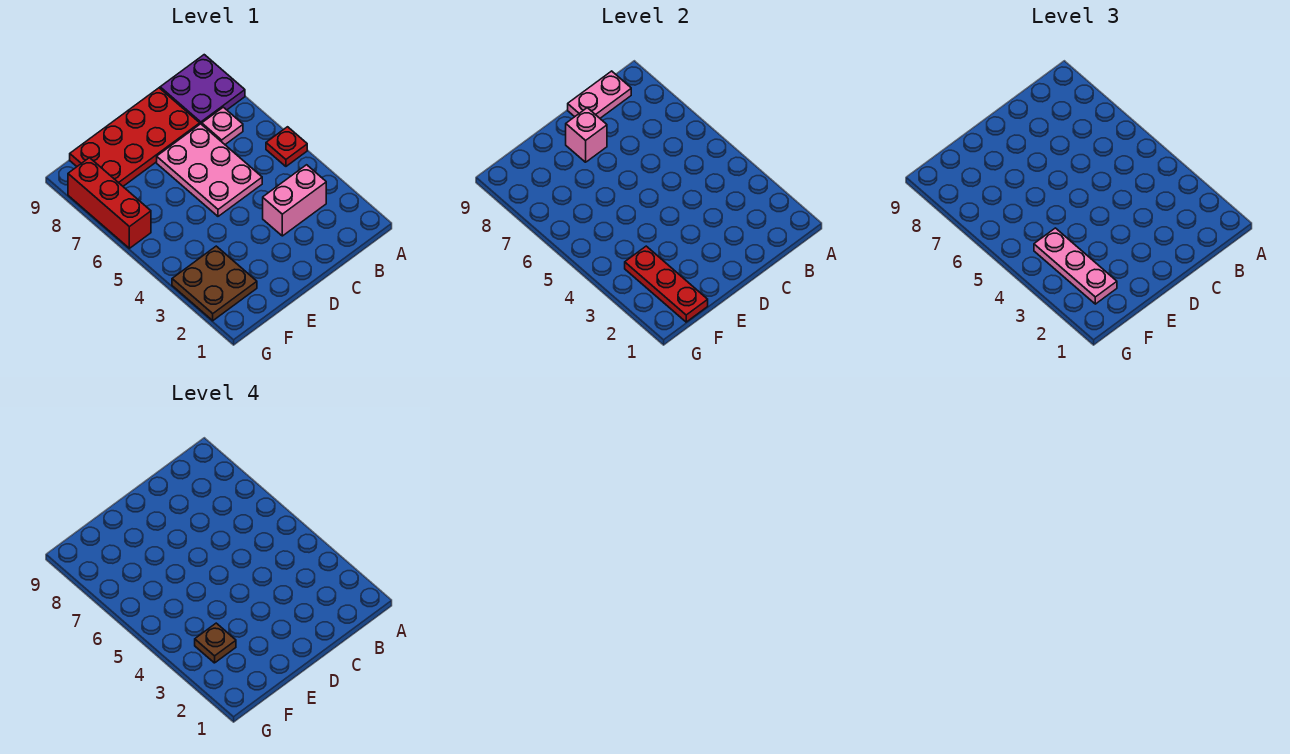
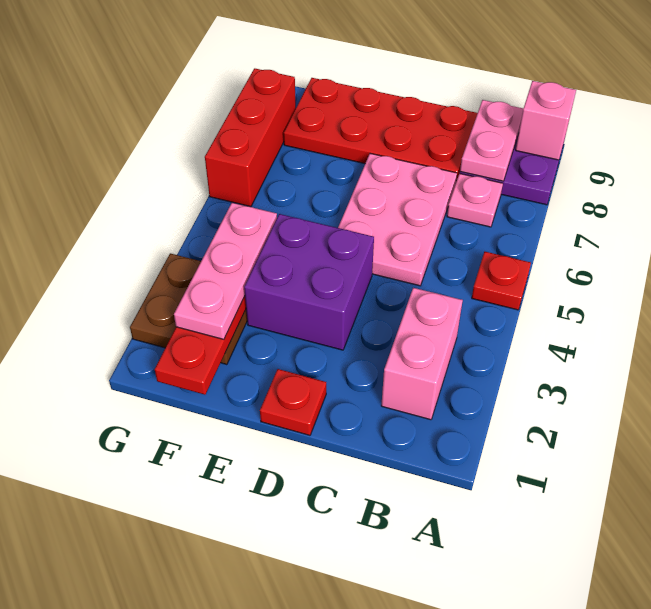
pink brick B3:C3 level 1 -> pink brick B2:B3 level 1
pink plate B9:C9 level 2 -> pink plate B8:B9 level 2
none -> red plate D1 level 1
none -> purple brick D3:E4 level 1
pink brick D8 level 2 -> pink brick A9 level 2
brown plate F3 level 4 -> none

